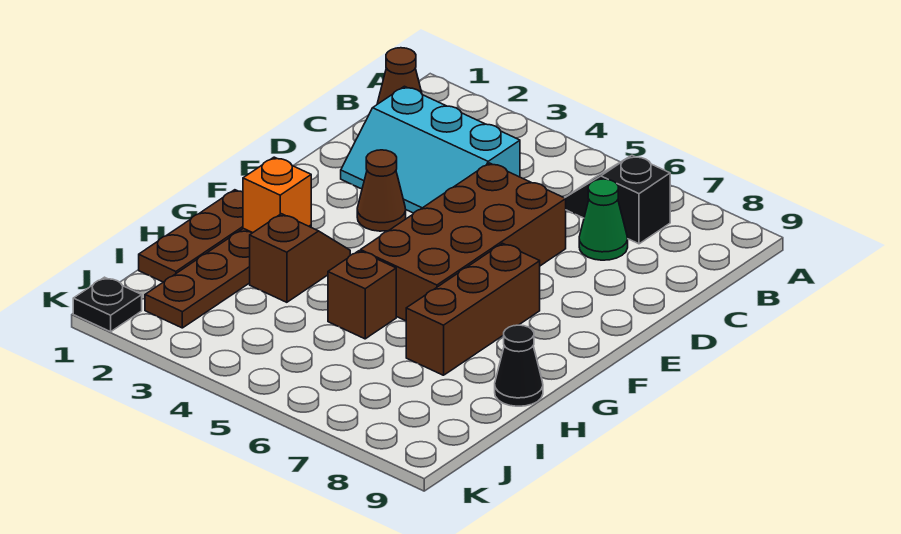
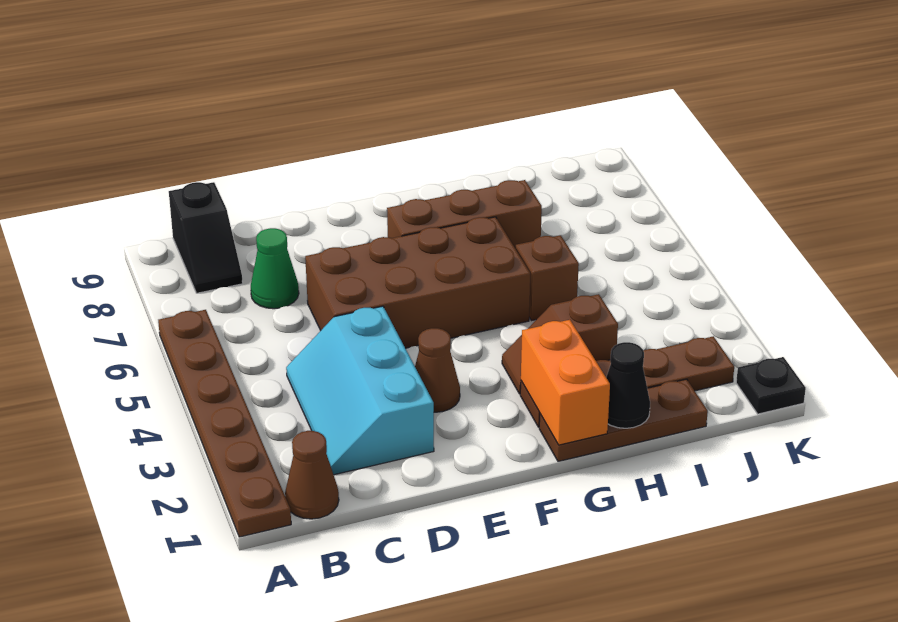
none -> brown plate A1:A6 level 1
black slope B6:B7 level 1 top 7 -> black slope B8:B9 level 1 top 9
cyan slope C2:D4 level 1 top C -> cyan slope C2:D4 level 1 top D
orange brick G2 level 2 -> orange brick G1:G2 level 2
black cone H9 level 1 -> black cone H1 level 2

